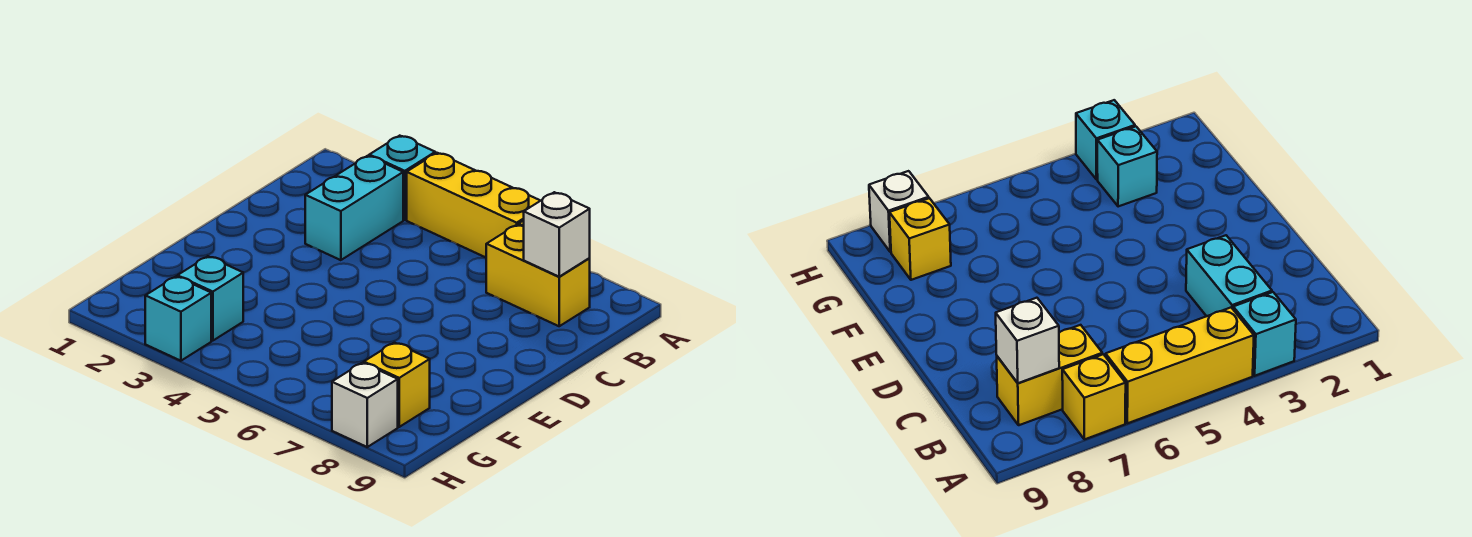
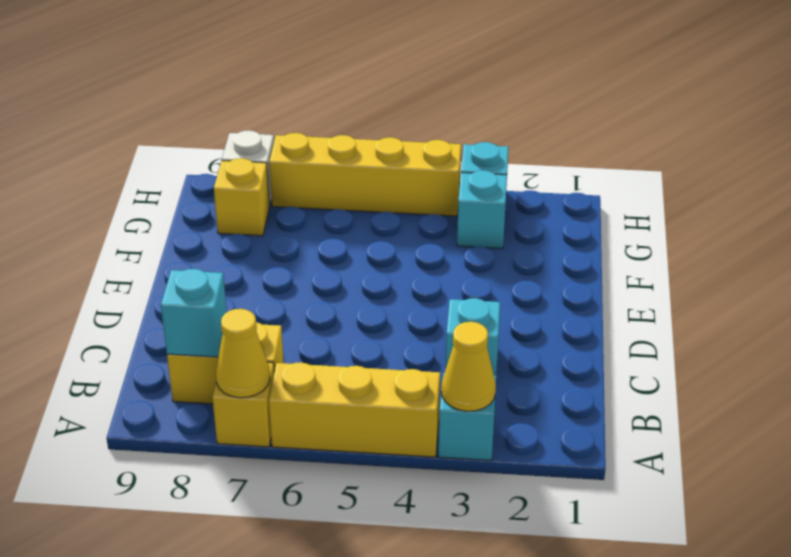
none -> yellow cone A3 level 2
none -> yellow cone A7 level 2
cyan brick B3:C3 level 1 -> cyan brick C3 level 1
white brick B8 level 2 -> cyan brick B8 level 2
none -> yellow brick H4:H7 level 1

